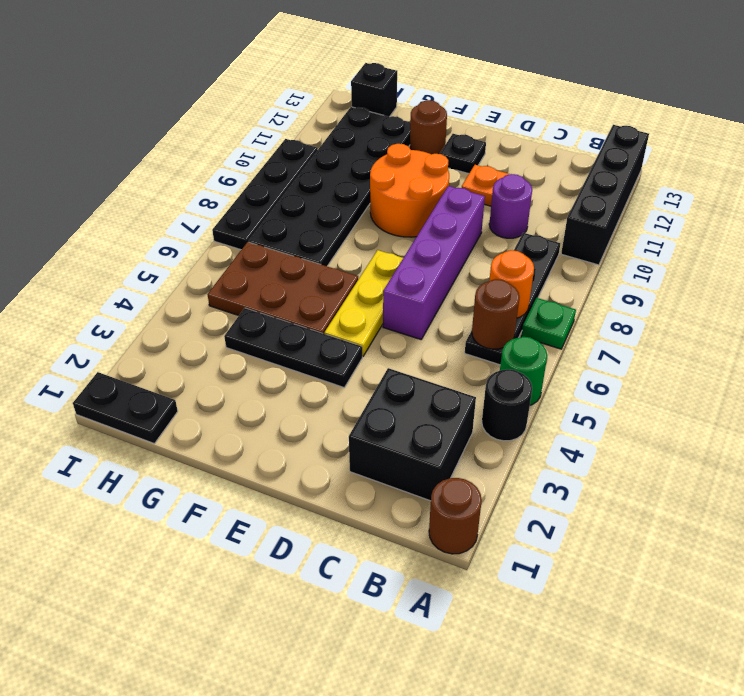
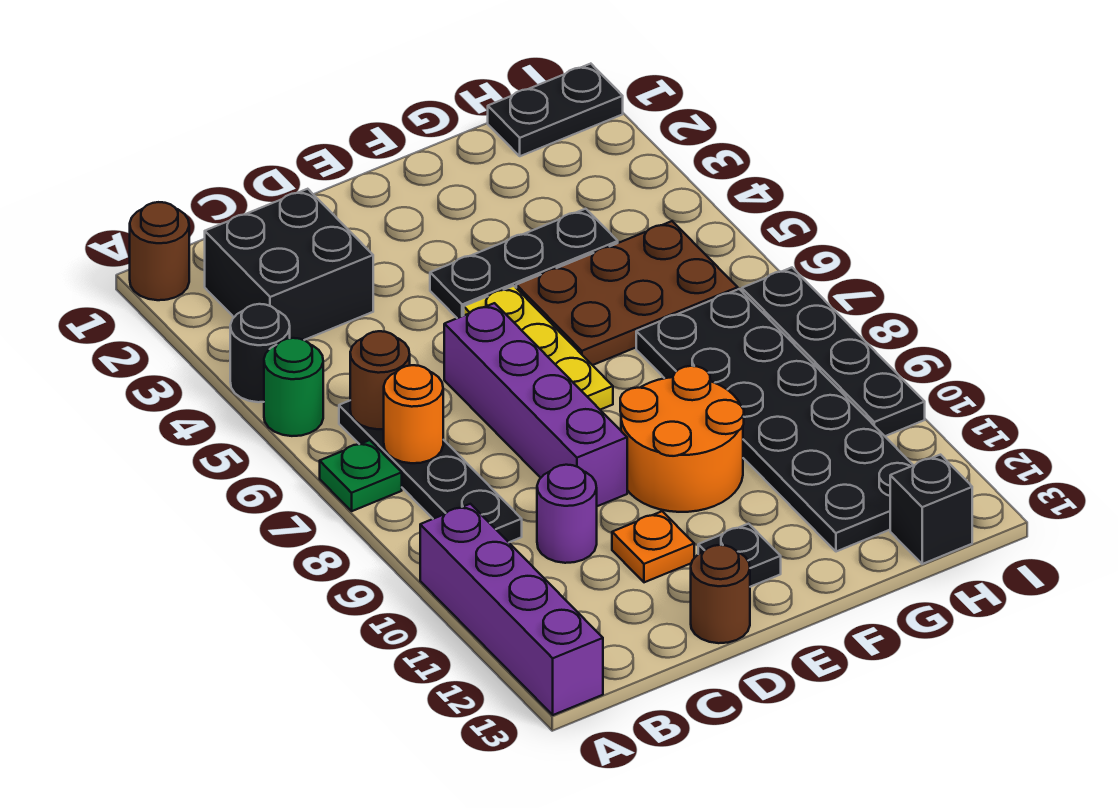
black brick A10:A13 level 1 -> purple brick A10:A13 level 1
brown round brick F12 level 1 -> brown round brick D13 level 1

